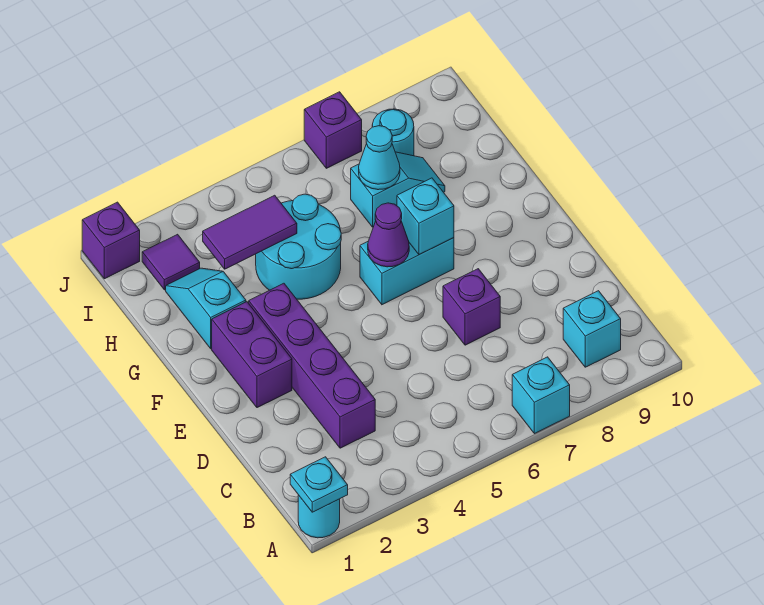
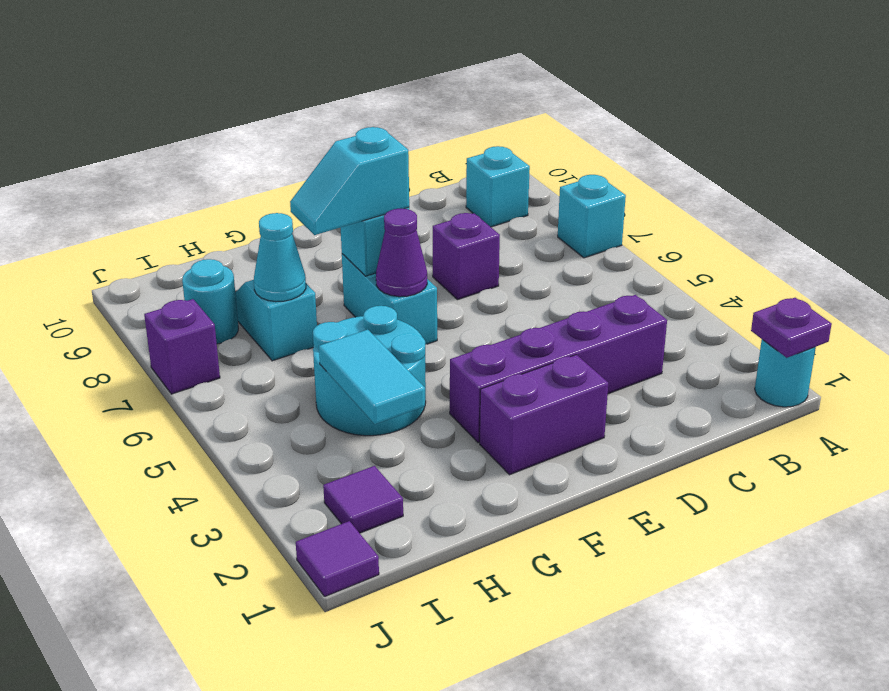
cyan plate A1 level 2 -> purple plate A1 level 2
cyan slope G2:H2 level 1 top G -> cyan slope F7:G7 level 3 top F
purple tile H3:H4 level 2 -> cyan tile H3:H4 level 2
purple brick J1 level 1 -> purple tile J1 level 1

